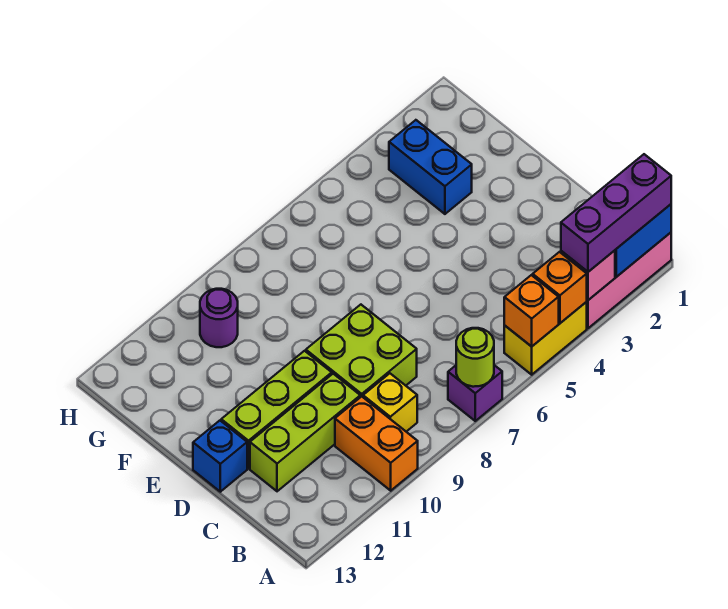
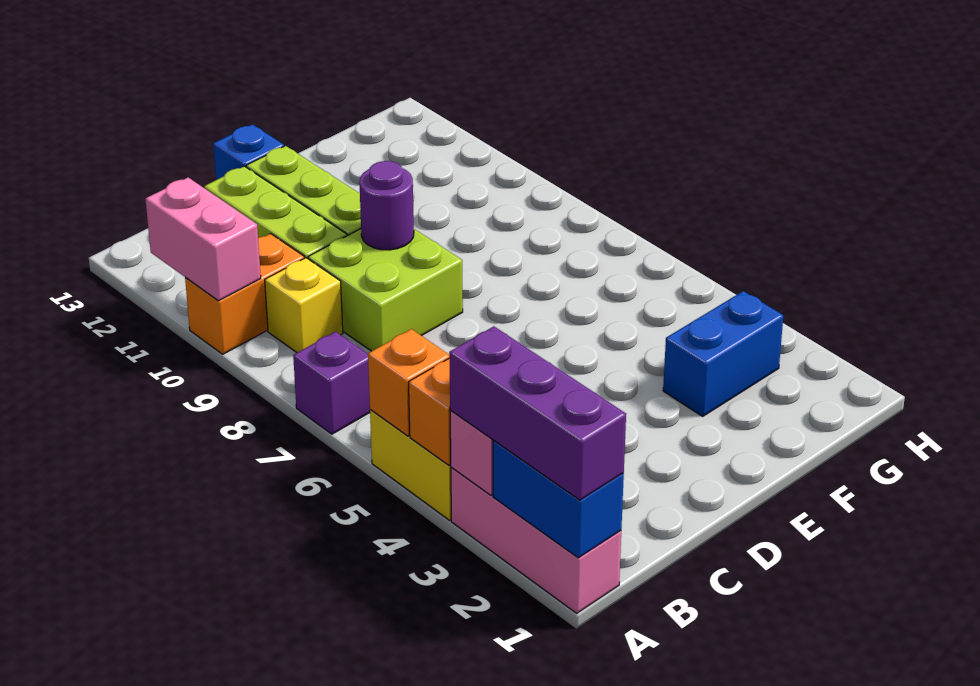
lime round brick A7 level 2 -> none
none -> pink brick A10:A11 level 2
purple round brick G10 level 1 -> purple round brick D9 level 2

